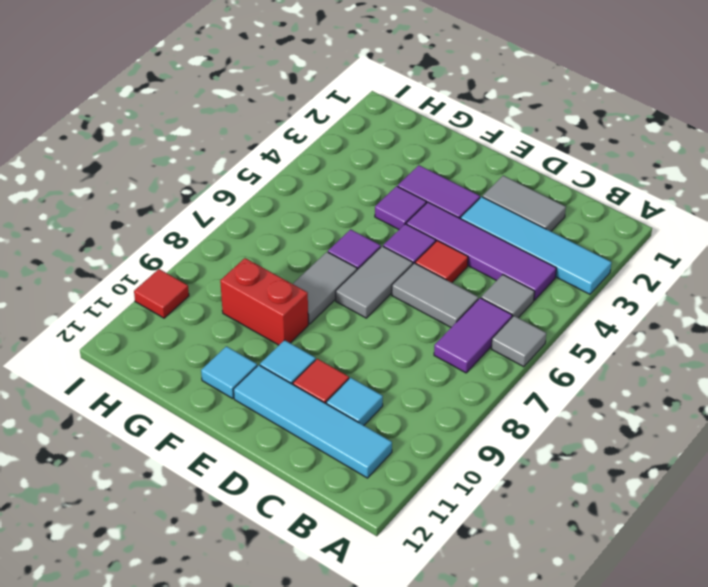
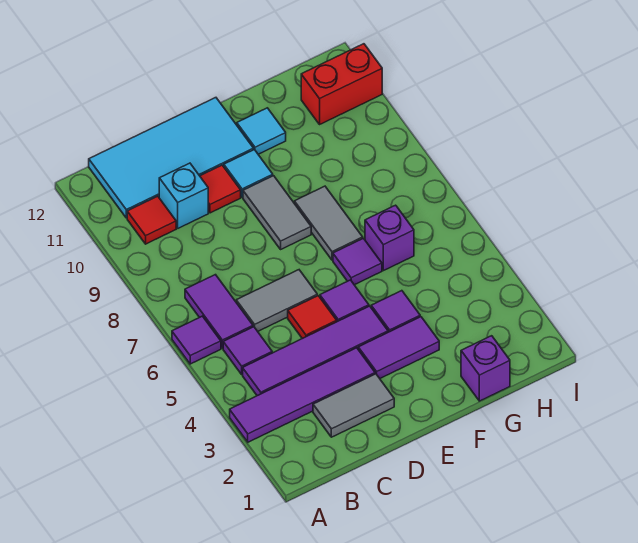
cyan tile A3:D3 level 1 -> purple tile A3:D3 level 1
grey tile A6 level 1 -> purple tile A6 level 1
grey tile B5 level 1 -> purple tile B5 level 1
cyan tile B11:E11 level 1 -> cyan tile B11:E12 level 1
cyan tile C10 level 1 -> cyan brick C10 level 1
grey tile E6:E7 level 1 -> grey tile E8:E9 level 1
red brick F9:G9 level 1 -> red brick H11:I11 level 1
none -> purple brick G1 level 1
none -> purple brick G6 level 1
red tile I10 level 1 -> red tile B10 level 1

